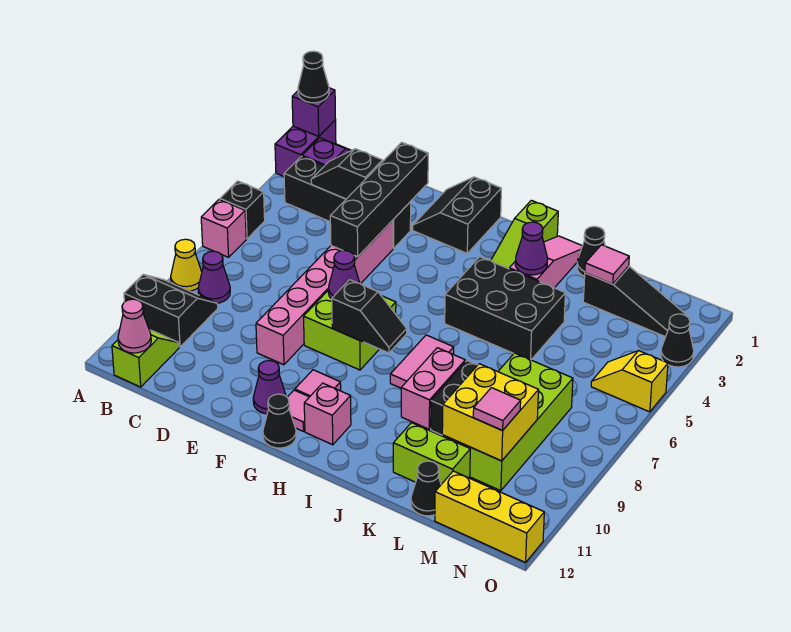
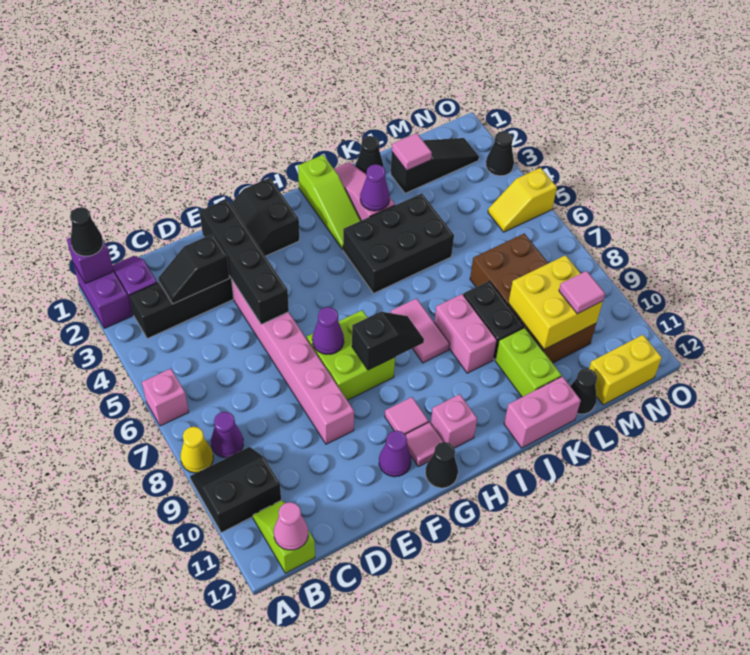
black brick A5 level 1 -> none
none -> pink brick J12:K12 level 1
lime brick K11:L11 level 1 -> lime brick K10:K11 level 1
lime brick L7:M10 level 1 -> brown brick L7:M10 level 1
yellow brick M12:O12 level 1 -> yellow brick M12:N12 level 1

